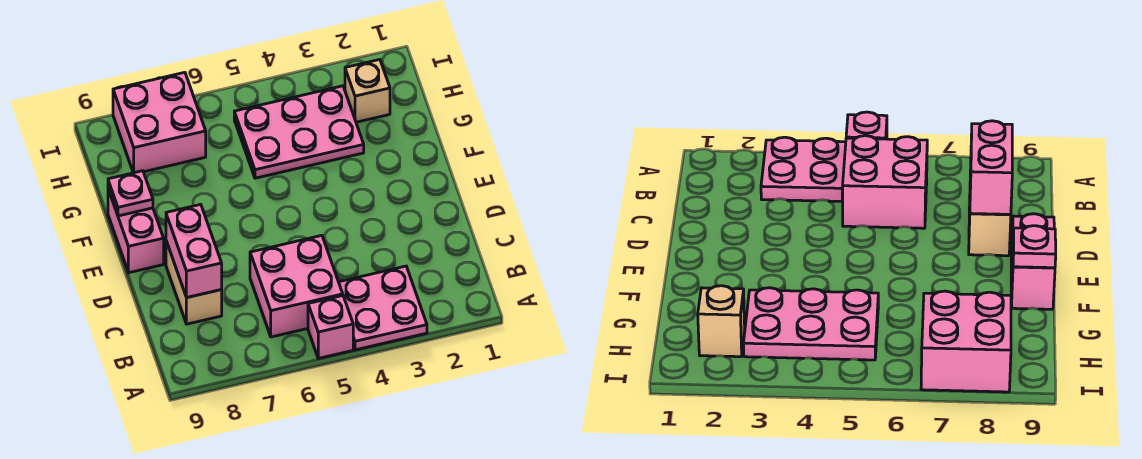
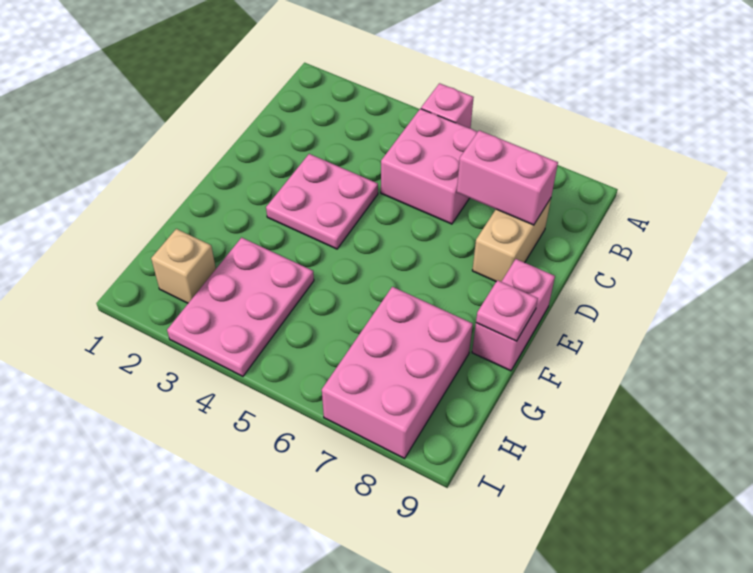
pink plate A3:B4 level 1 -> pink plate D3:E4 level 1
pink brick C8:D8 level 2 -> pink brick C7:C8 level 2
pink plate G3:H5 level 1 -> pink plate G3:I4 level 1
pink brick H7:I8 level 1 -> pink brick G7:I8 level 1

